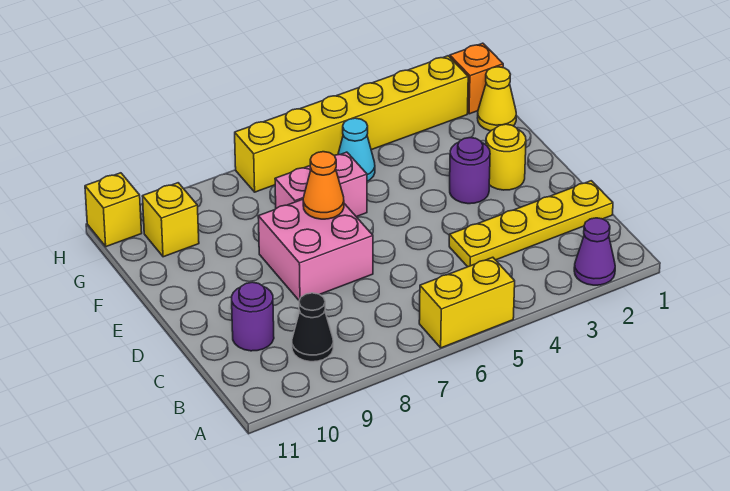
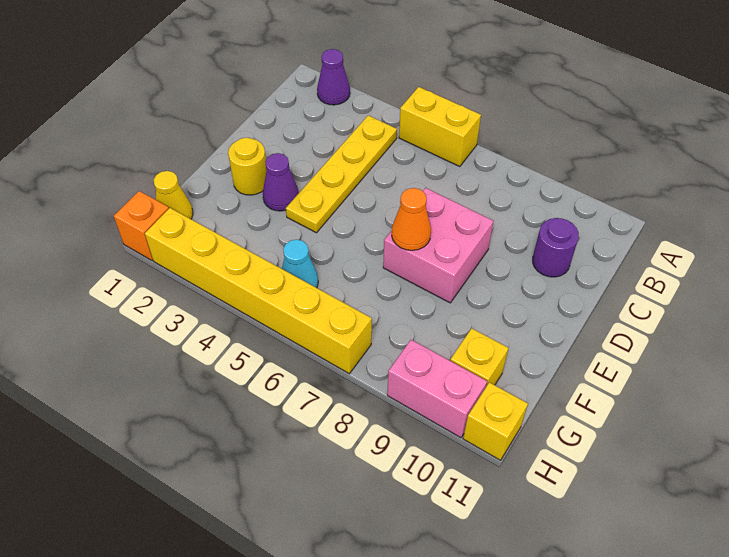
black cone B9 level 1 -> none
yellow plate C1:C4 level 1 -> yellow plate B4:E4 level 1
purple round brick E3 level 1 -> purple cone E3 level 1
pink brick F6:F7 level 1 -> pink brick H9:H10 level 1

